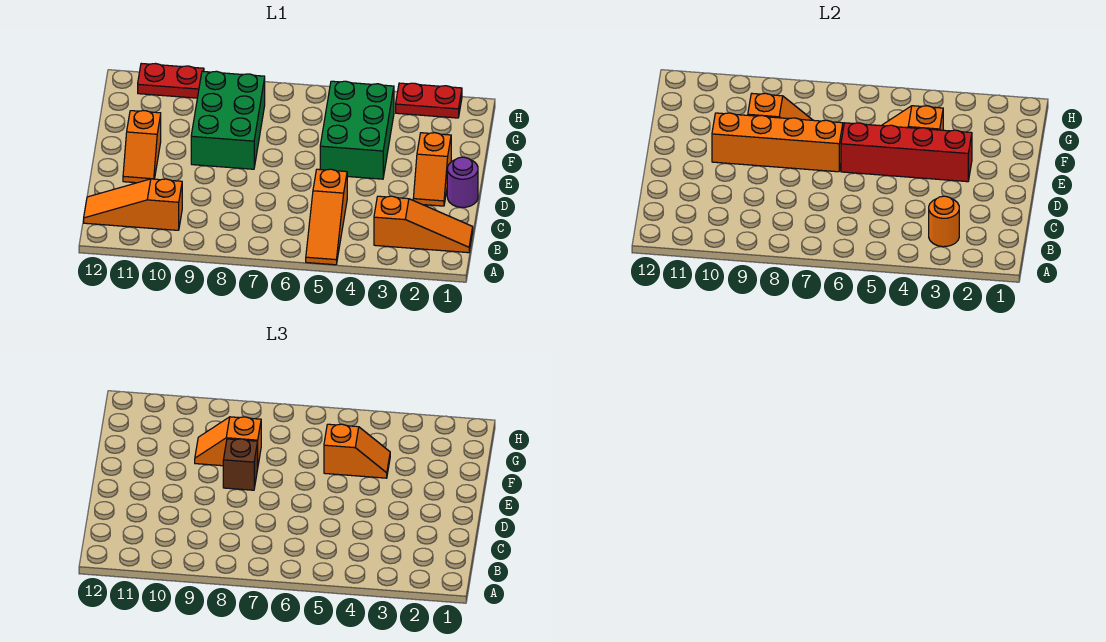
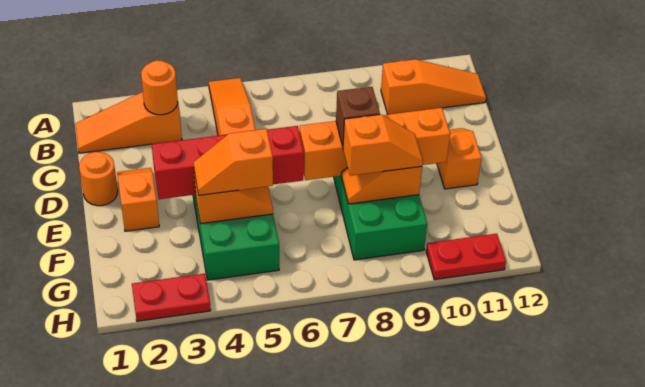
purple round brick D1 level 1 -> orange round brick D1 level 1

